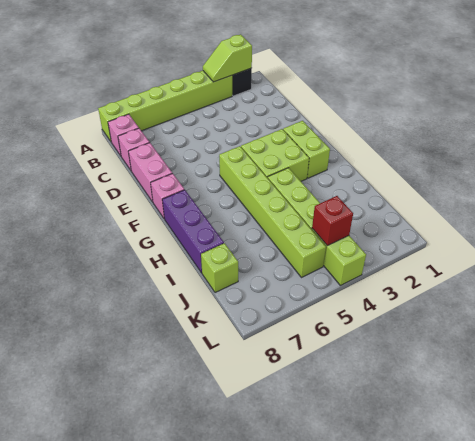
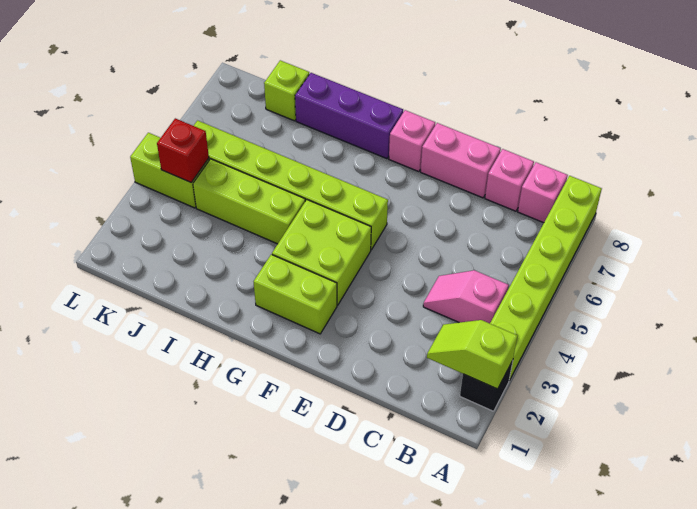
lime slope A2:A3 level 2 top 2 -> lime slope A2:B2 level 2 top A
none -> pink slope B4:C4 level 1 top B

